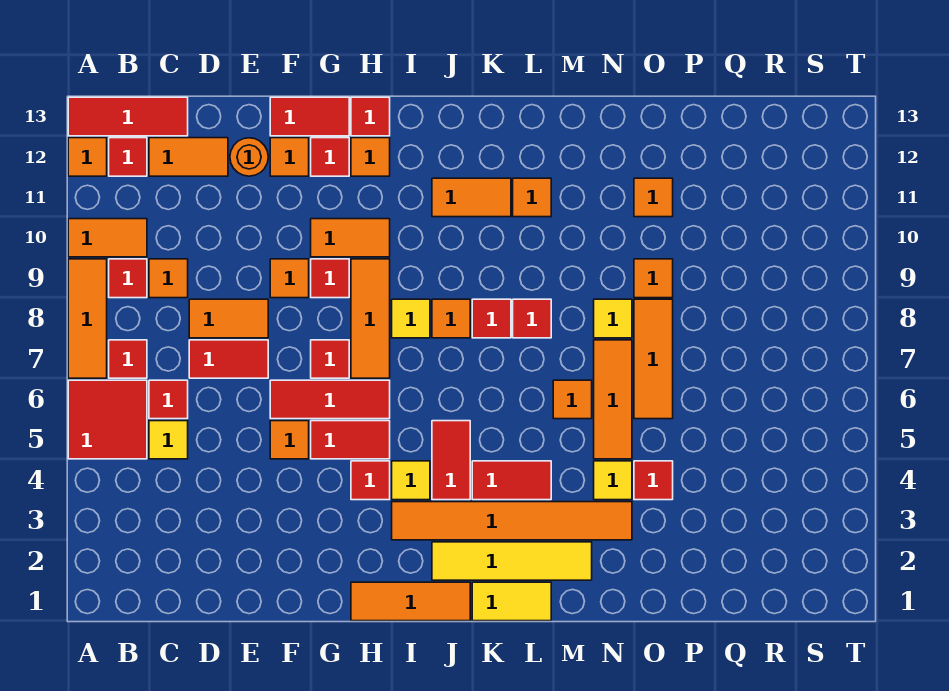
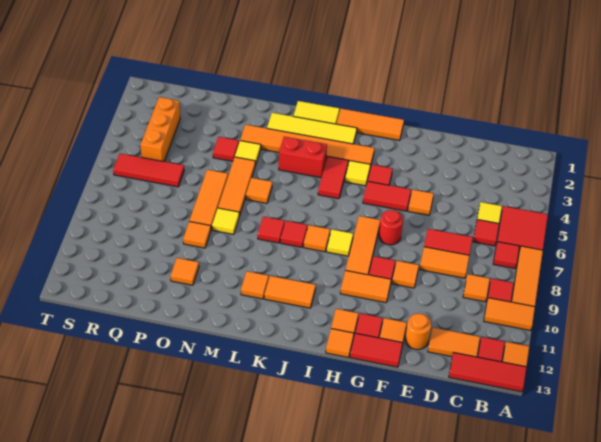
red tile F6:H6 level 1 -> red tile Q6:S6 level 1
red tile G7 level 1 -> red round brick G7 level 1
red tile H13 level 1 -> orange tile H13 level 1
red tile K4:L4 level 1 -> red brick K4:L4 level 1
none -> orange brick R3:R5 level 1

